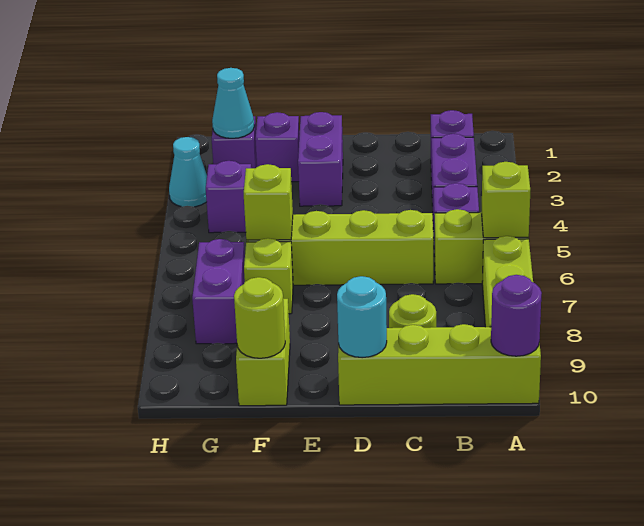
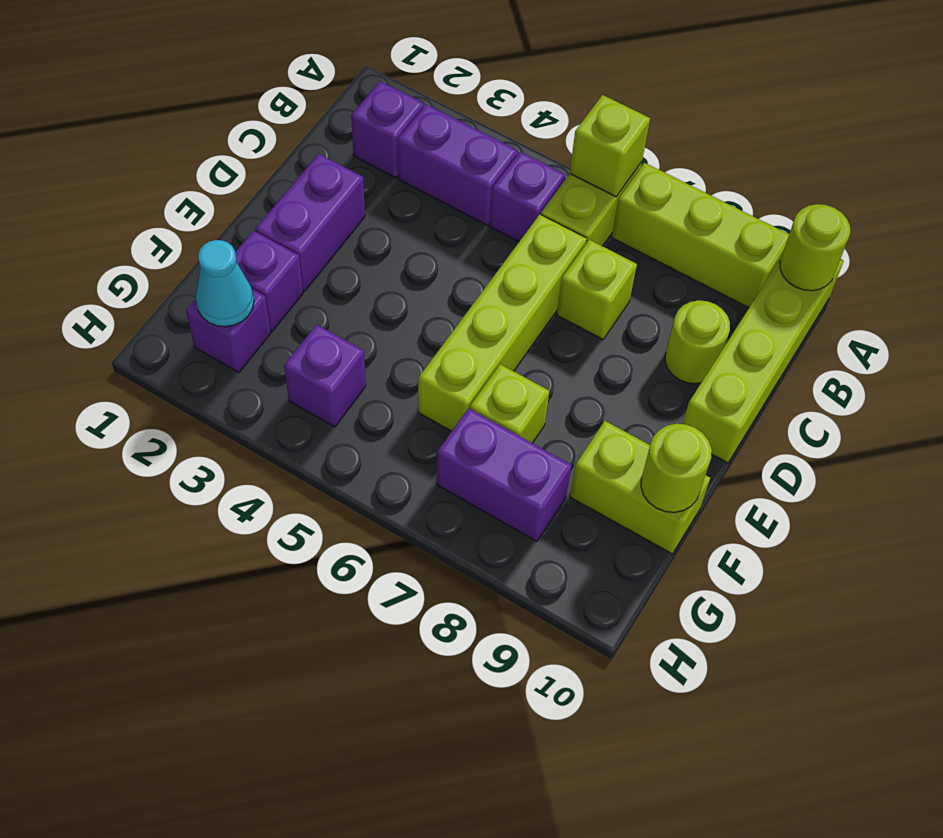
purple round brick A10 level 2 -> lime round brick A10 level 2
cyan round brick D10 level 2 -> none
purple brick E2:E3 level 1 -> purple brick D2:E2 level 1
lime brick F6 level 2 -> lime brick C7 level 1
cyan cone H3 level 1 -> none

